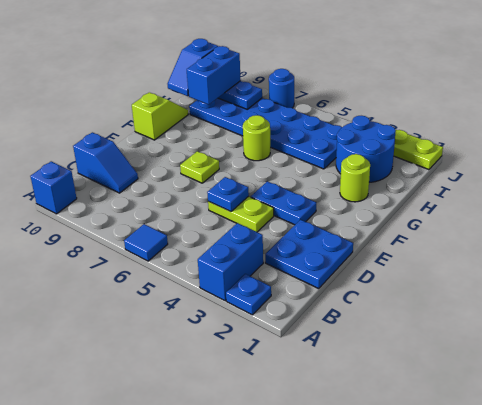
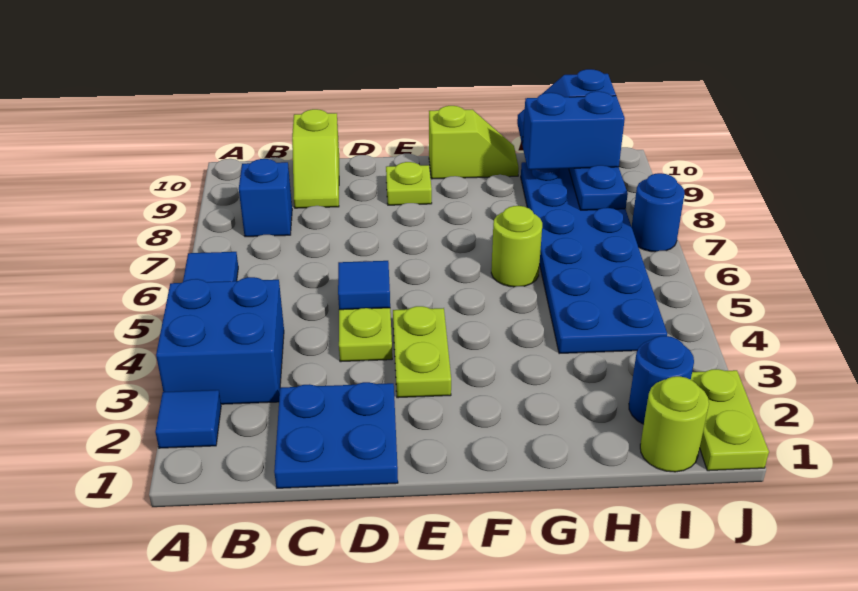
blue plate A2 level 1 -> blue tile A2 level 1
blue brick A3:B3 level 1 -> blue brick A3:B4 level 1
blue brick A10 level 1 -> blue brick B8 level 1
blue slope C9:C10 level 1 top 10 -> lime slope C9:C10 level 1 top 10
blue plate D5 level 2 -> blue tile D5 level 2
blue plate E3:E4 level 1 -> lime plate E3:E4 level 1
lime plate E7 level 1 -> lime plate E9 level 1
lime round brick G2 level 1 -> lime round brick I1 level 1
blue round brick H2:I3 level 1 -> blue round brick I2 level 1

